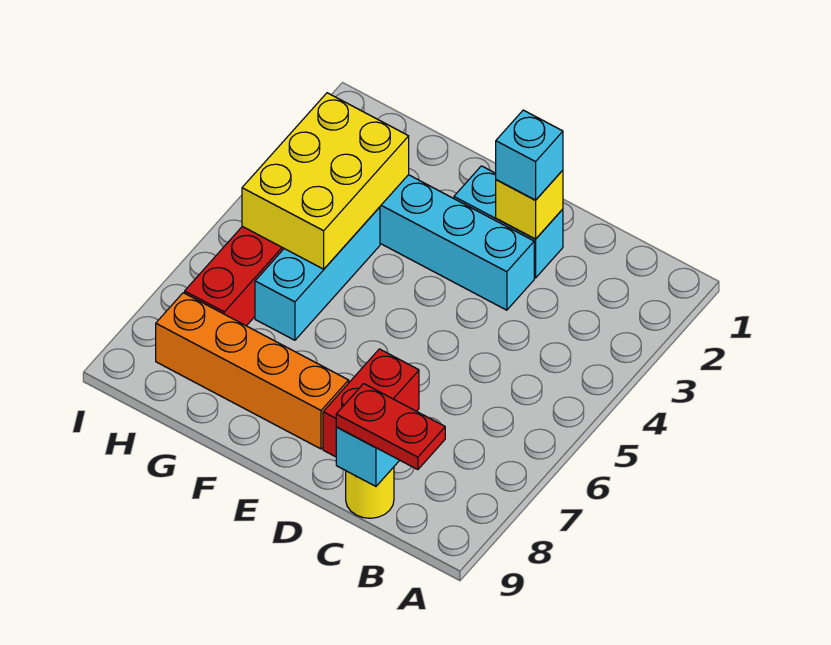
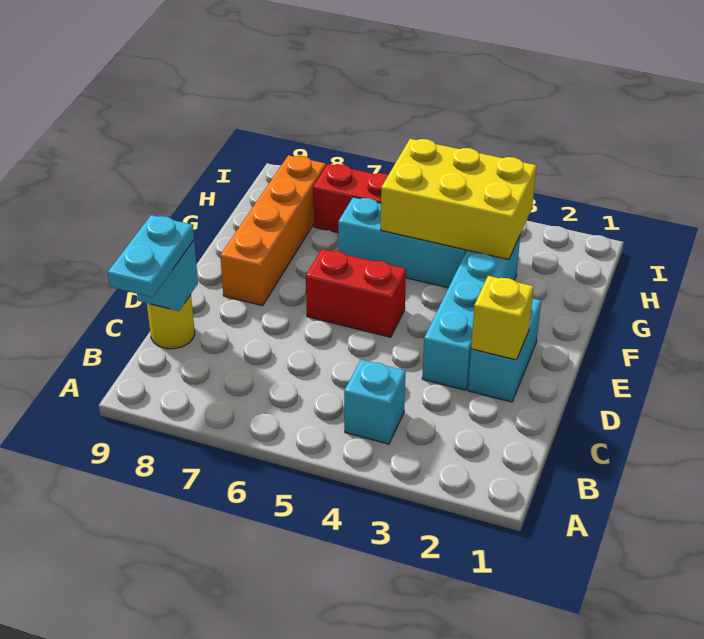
red plate B9:C9 level 3 -> cyan plate B9:C9 level 3
cyan brick D2 level 3 -> cyan brick B4 level 1
red brick D7:D8 level 1 -> red brick E5:E6 level 1

